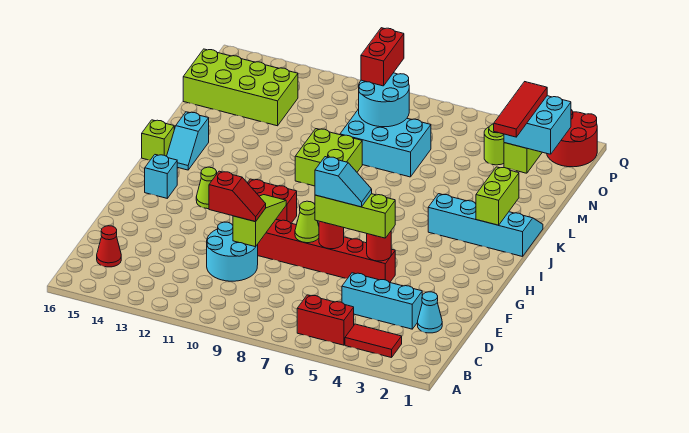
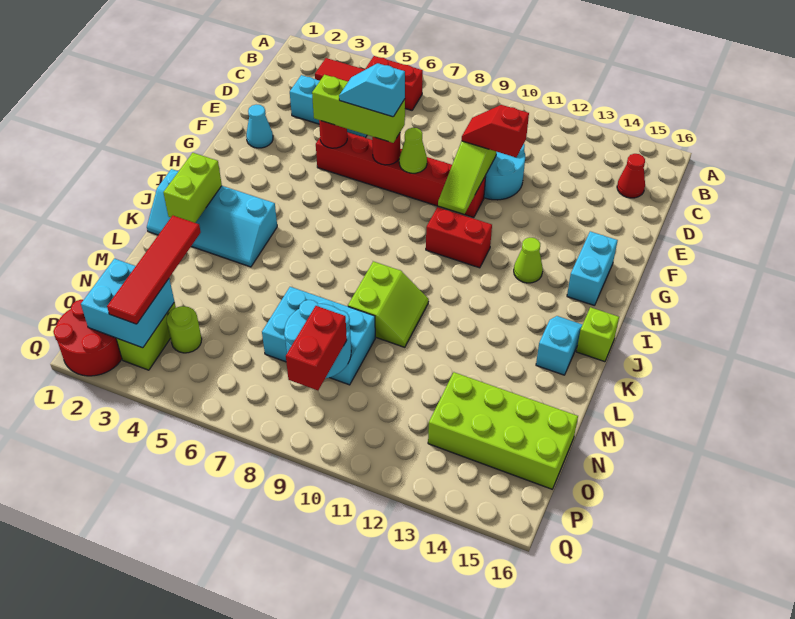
cyan cone D2 level 1 -> cyan cone F2 level 1
cyan brick H15 level 1 -> cyan brick G15:H15 level 1
lime brick K9:L10 level 1 -> lime slope K9:L10 level 1 top 9
red tile N3:P3 level 3 -> red tile M3:P3 level 3

